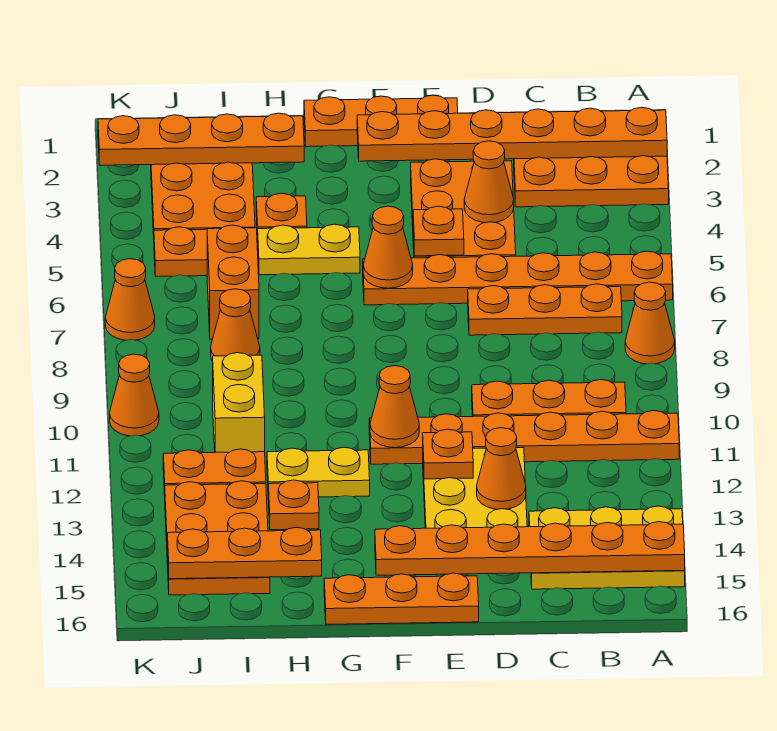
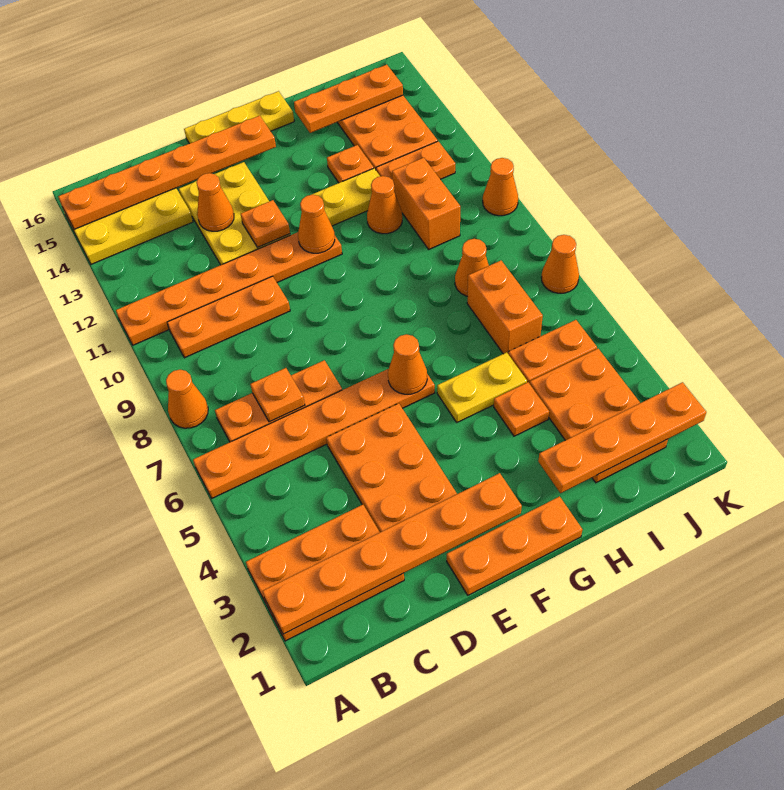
orange cone D4 level 2 -> orange cone H11 level 1
orange plate E5 level 2 -> orange plate C7 level 2
orange plate E16:G16 level 1 -> yellow plate E16:G16 level 1
yellow brick I10:I11 level 1 -> orange brick I10:I11 level 1

